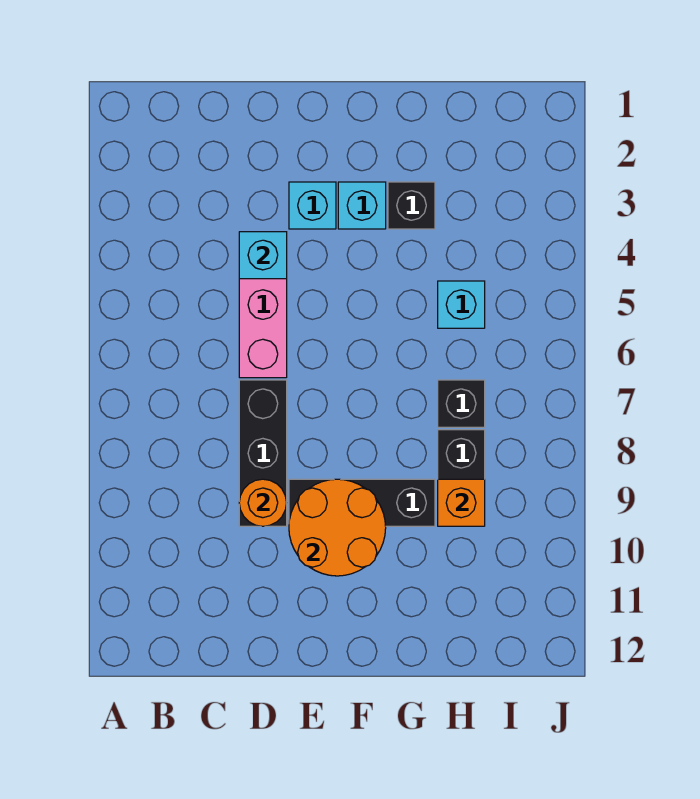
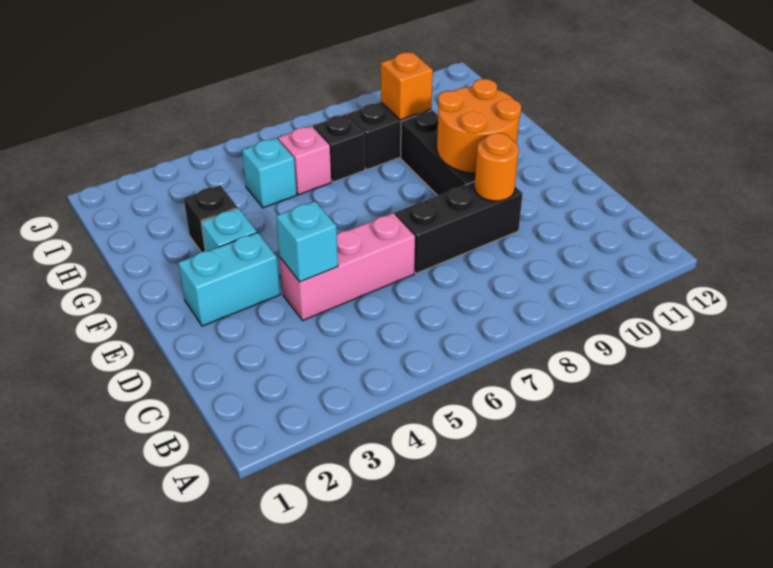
cyan brick E3 level 1 -> cyan brick E2:E3 level 1
none -> pink brick H6 level 1

